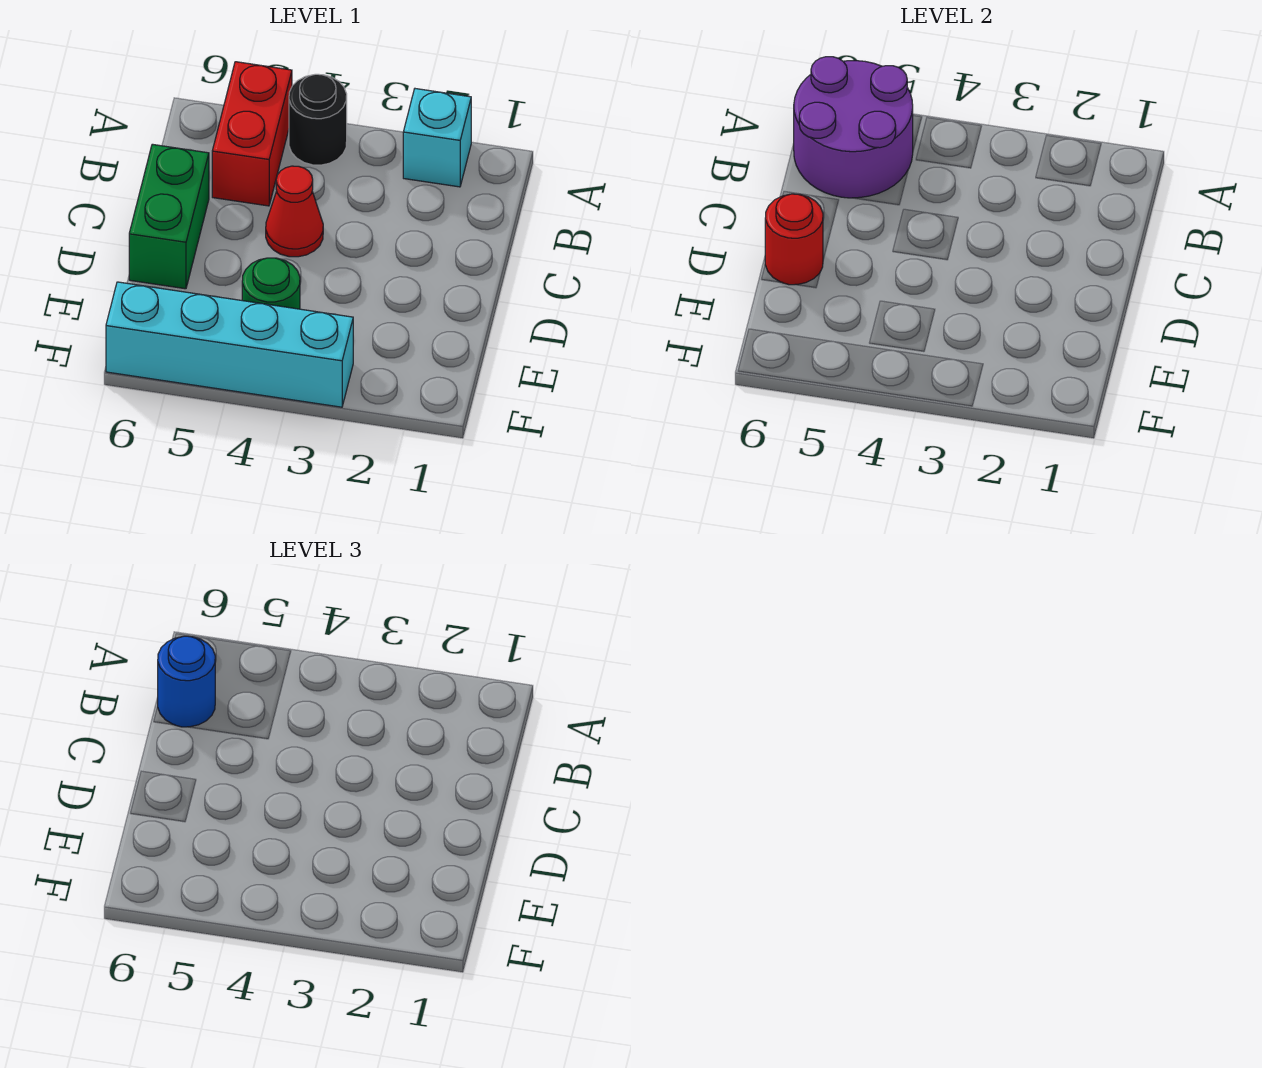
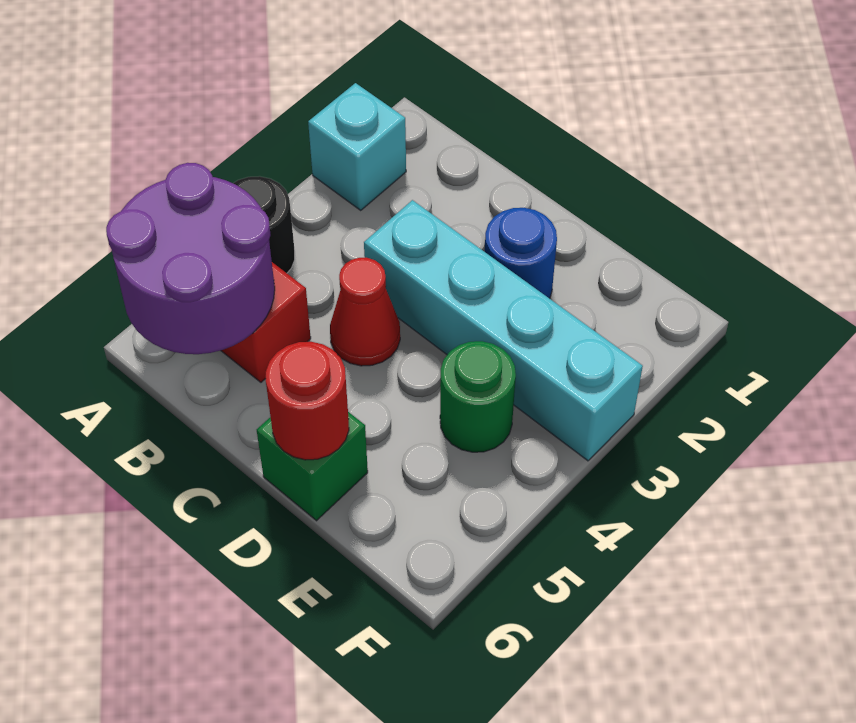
blue round brick B6 level 3 -> blue round brick D2 level 1
green brick C6:D6 level 1 -> green brick D6 level 1
cyan brick F3:F6 level 1 -> cyan brick C3:F3 level 1

